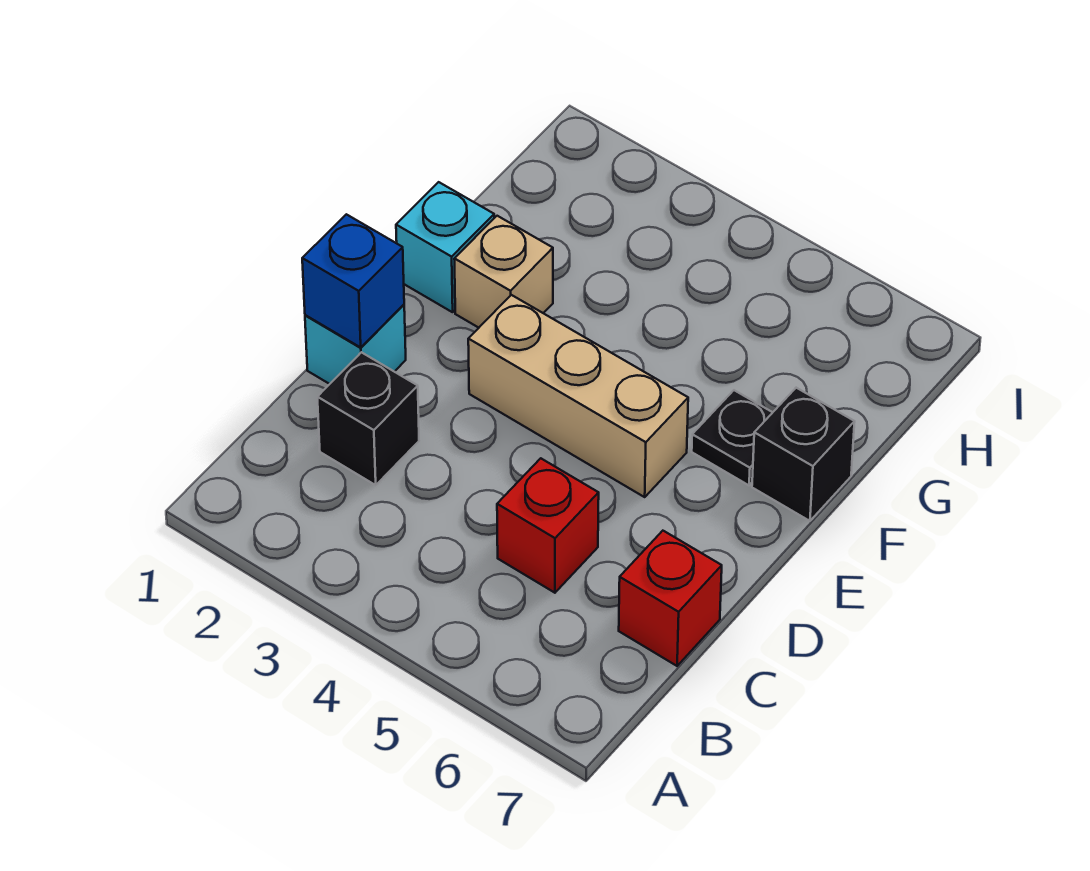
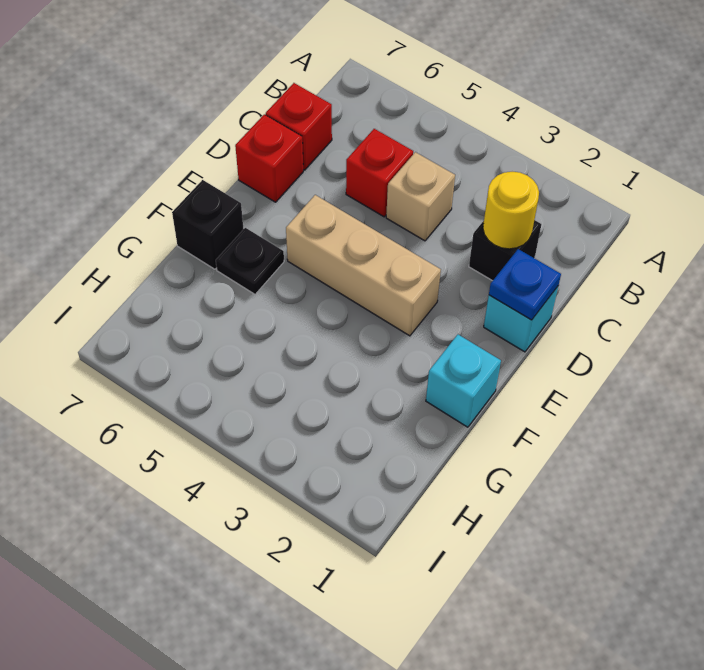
none -> yellow round brick C2 level 2
blue brick D1 level 2 -> blue plate D1 level 2
none -> red brick D7 level 1
tan brick F2 level 1 -> tan brick C4 level 1

